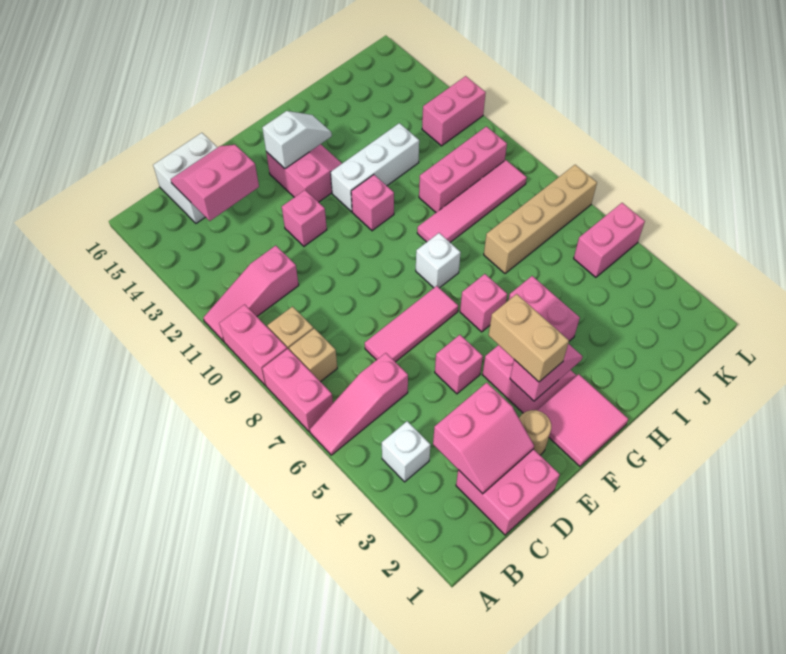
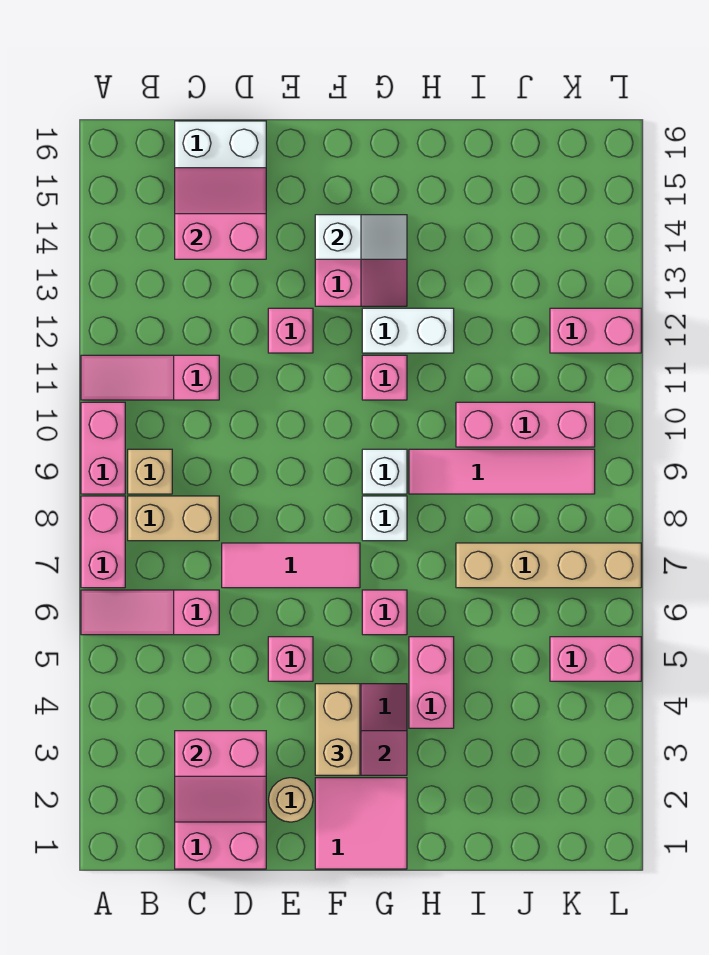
white brick B4 level 1 -> white brick G9 level 1
tan brick B8 level 1 -> tan brick B8:C8 level 1
white brick G12:I12 level 1 -> white brick G12:H12 level 1

